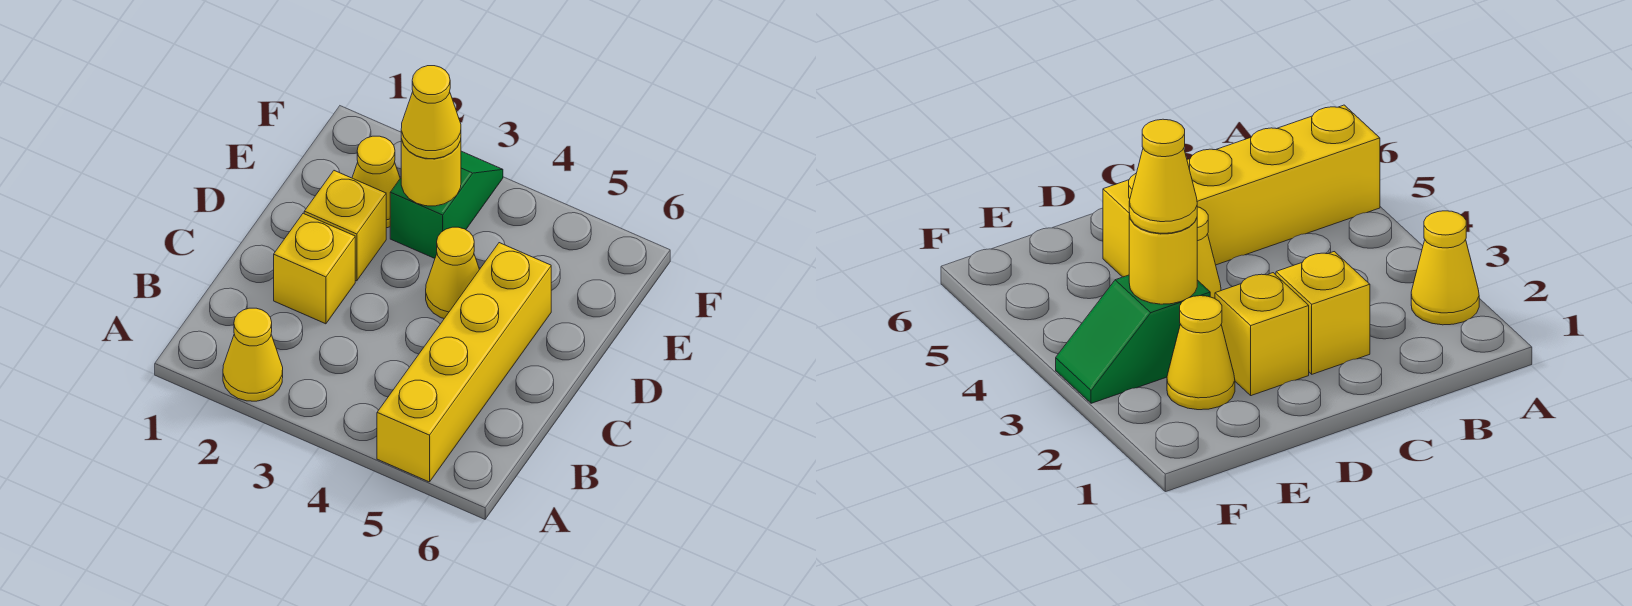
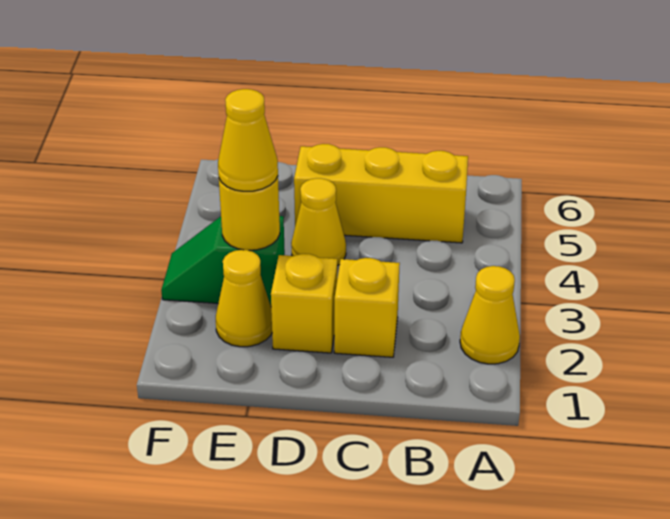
yellow brick A5:D5 level 1 -> yellow brick B5:D5 level 1

